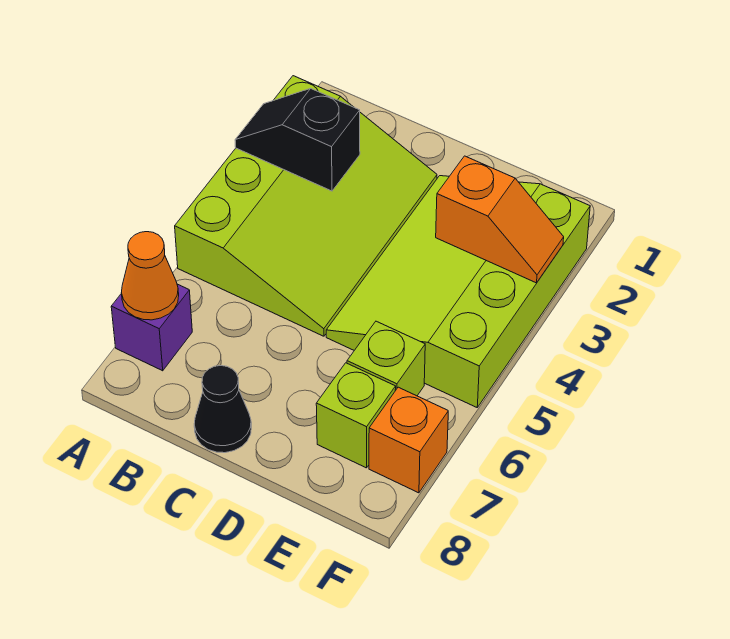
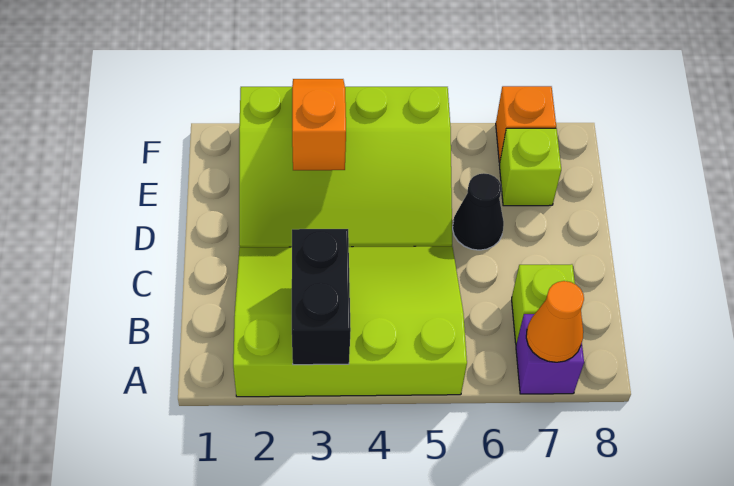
black slope A3:B3 level 2 top B -> black brick A3:B3 level 2
black cone C8 level 1 -> black cone D6 level 1
lime brick E6 level 1 -> lime brick B7 level 1

